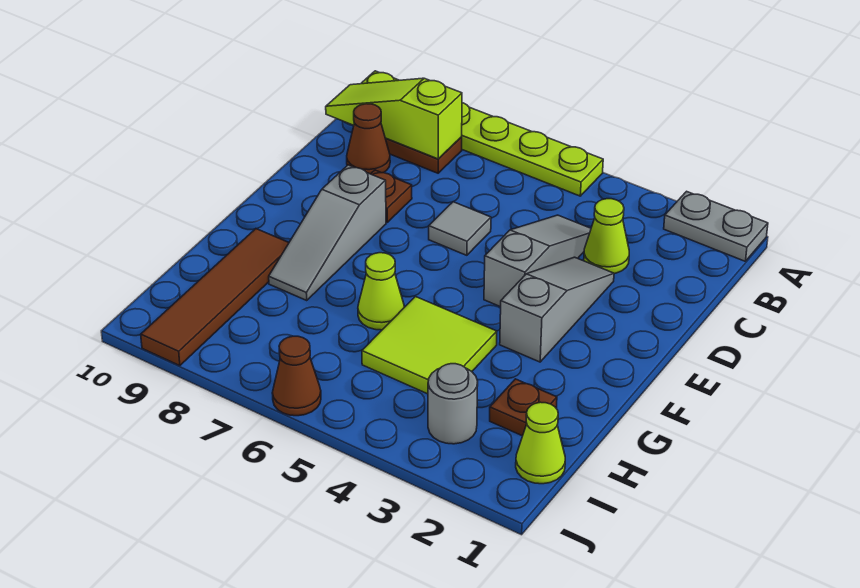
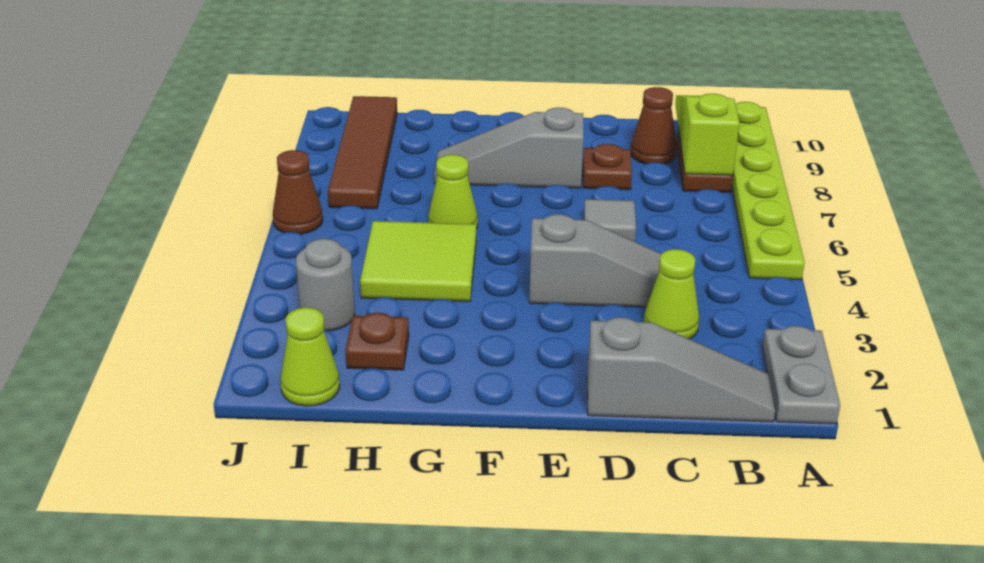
grey slope D3:F3 level 1 top F -> grey slope B1:D1 level 1 top D
brown tile G9:J9 level 1 -> brown tile I7:I10 level 1

